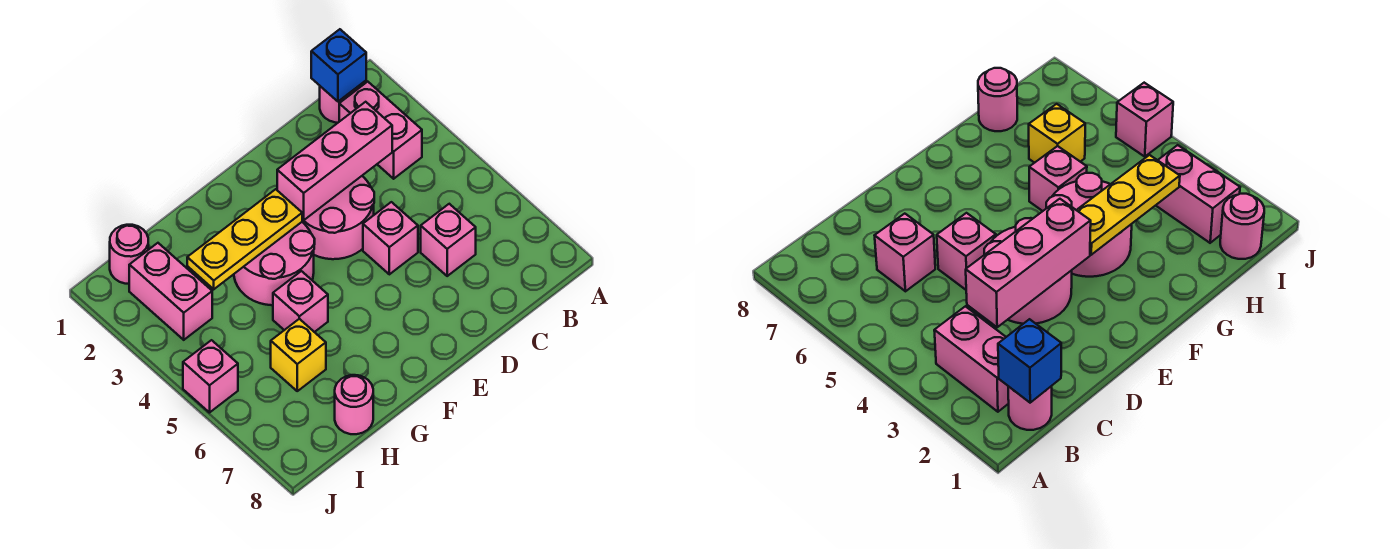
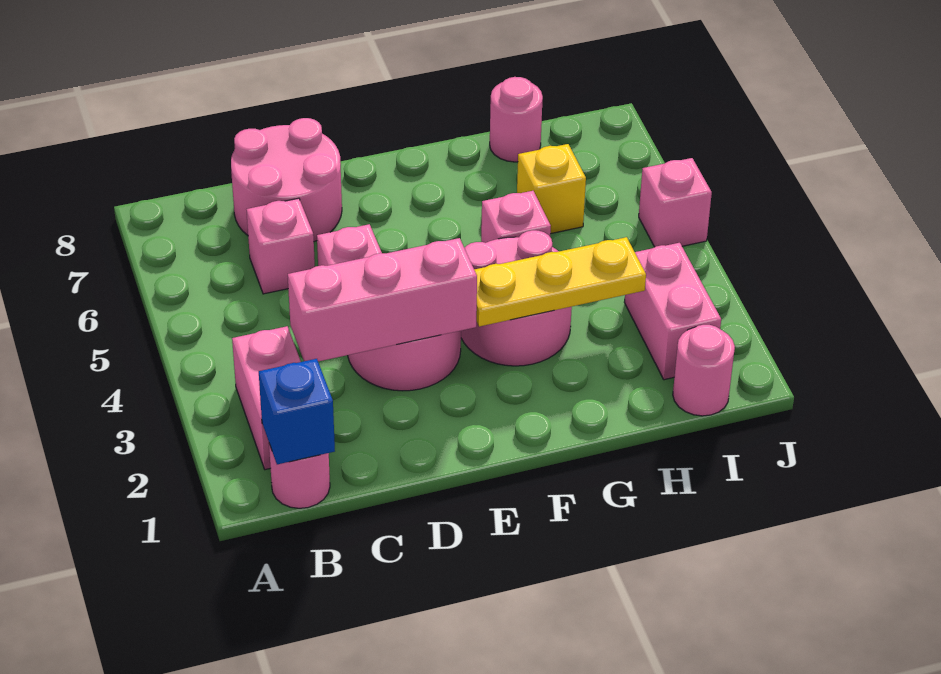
none -> pink round brick C7:D8 level 1

